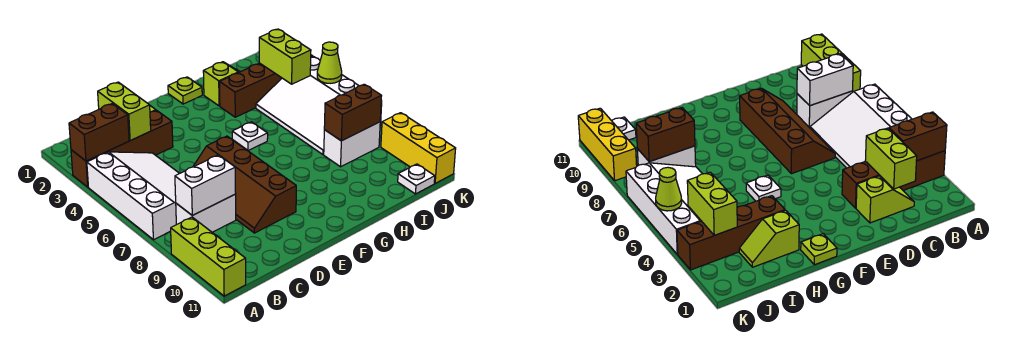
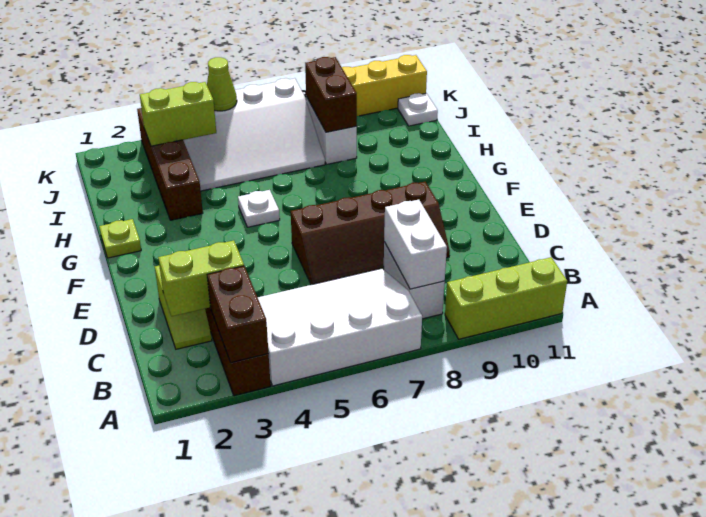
lime slope H2:I2 level 1 top H -> none

